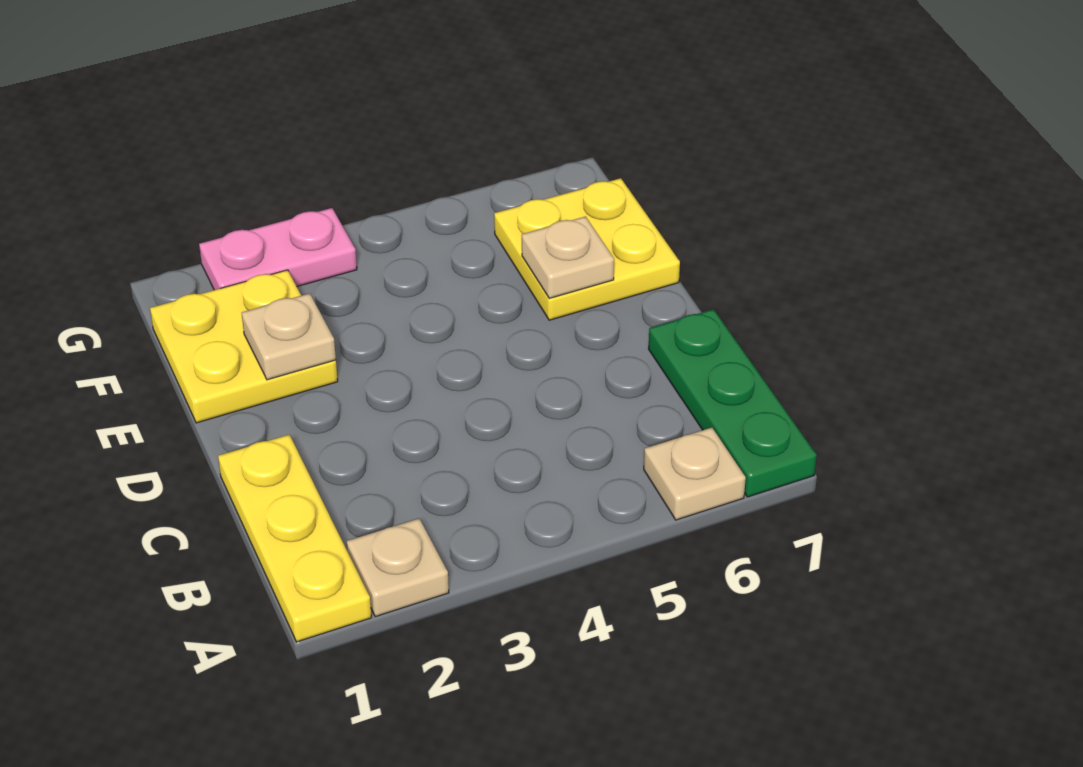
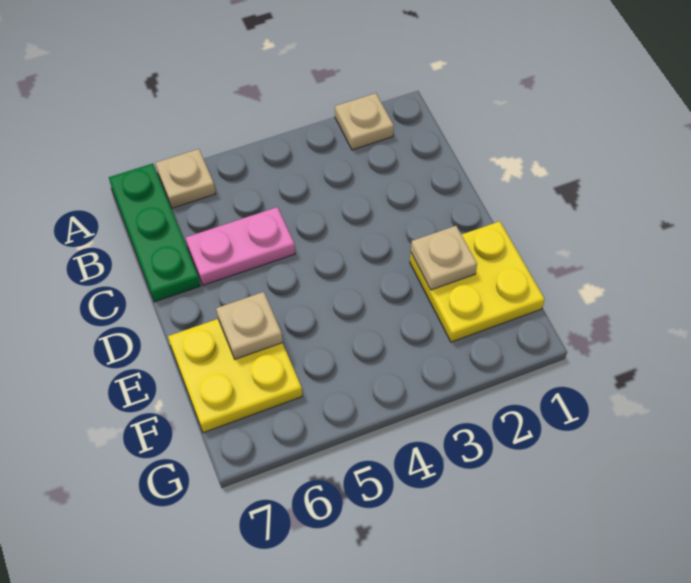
yellow plate A1:C1 level 1 -> none
pink plate G2:G3 level 1 -> pink plate C5:C6 level 1

